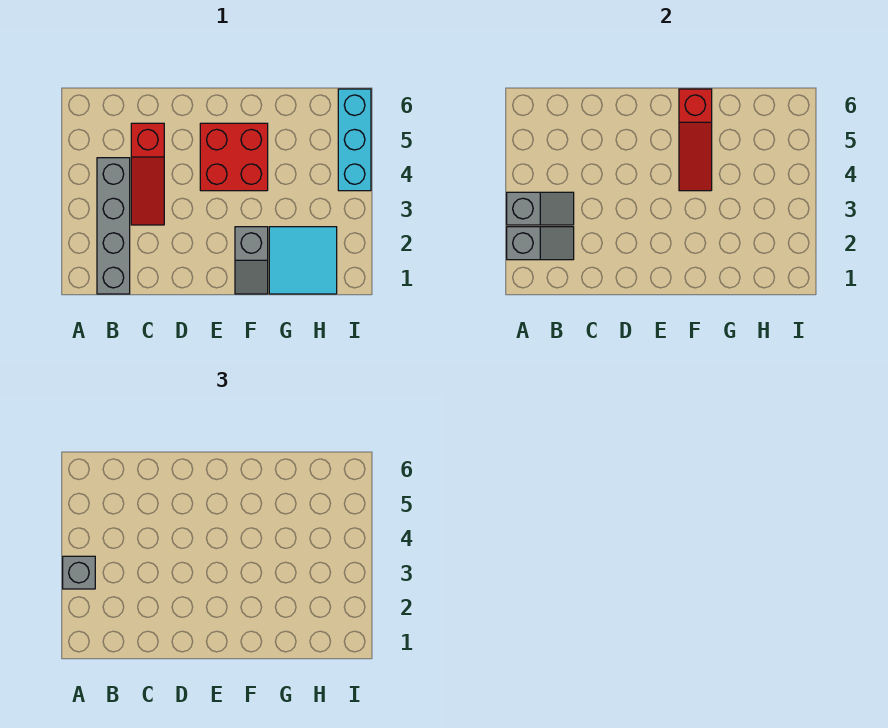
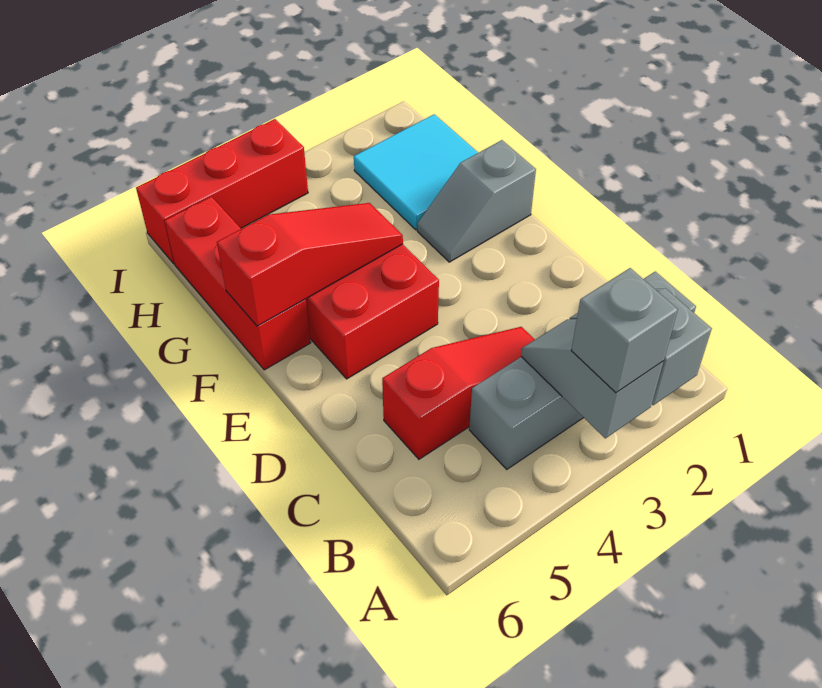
grey slope F1:F2 level 1 top 2 -> grey slope F1:F2 level 1 top 1
none -> red brick F6:H6 level 1
cyan brick I4:I6 level 1 -> red brick I4:I6 level 1

